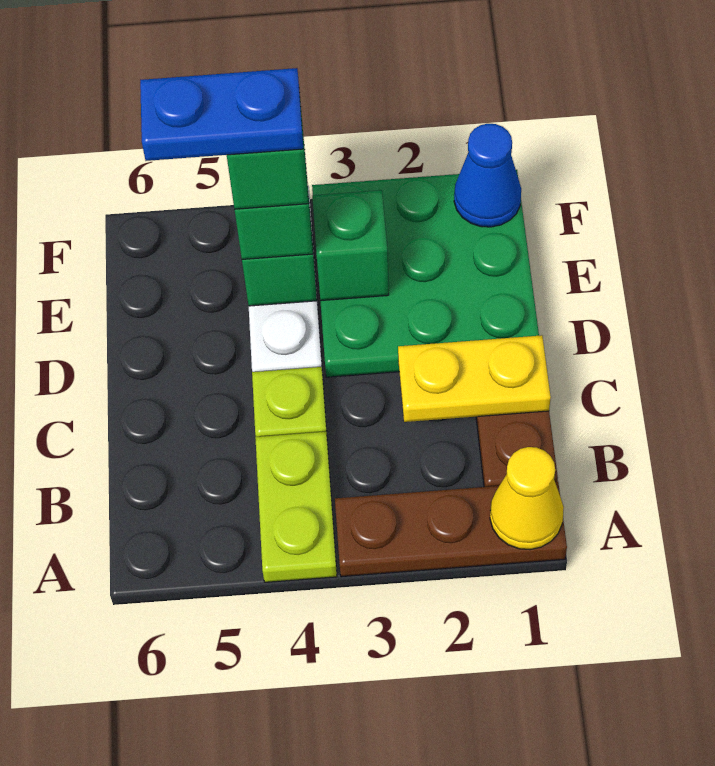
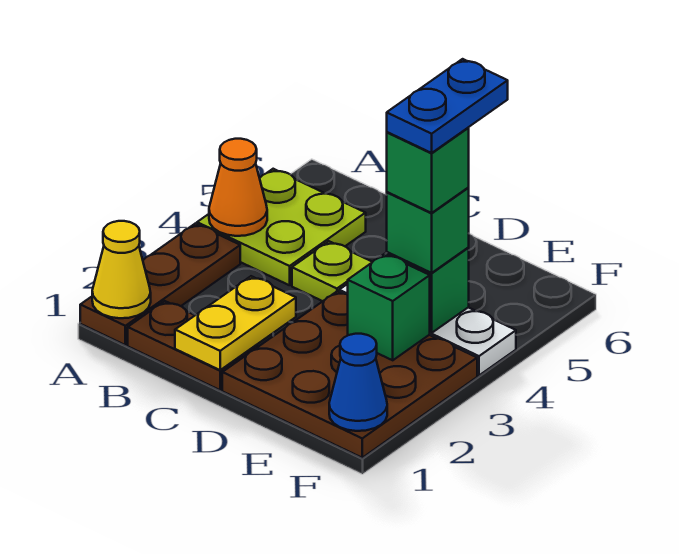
lime plate A4:B4 level 1 -> lime plate A4:B5 level 1
none -> orange cone A4 level 2
green plate D1:F3 level 1 -> brown plate D1:F3 level 1

